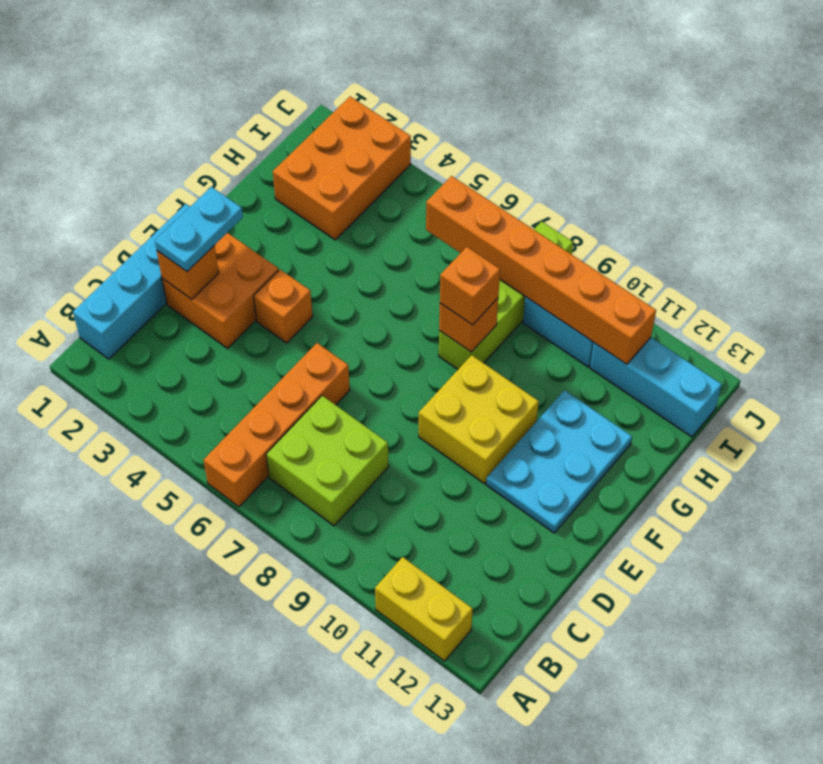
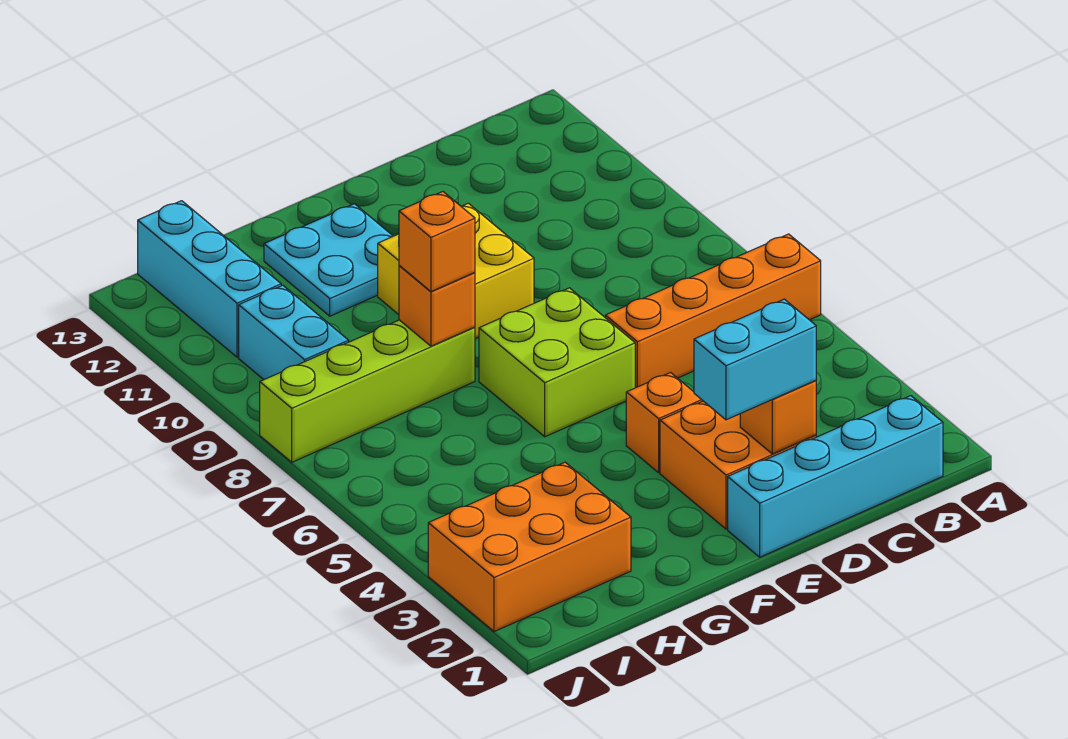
yellow brick A11:A12 level 1 -> none
lime brick B7:C8 level 1 -> lime brick E6:F7 level 1
cyan plate D2:E2 level 3 -> cyan brick D2:E2 level 3
cyan plate E11:G12 level 1 -> cyan plate F11:G12 level 1
orange brick I6:I11 level 2 -> none

